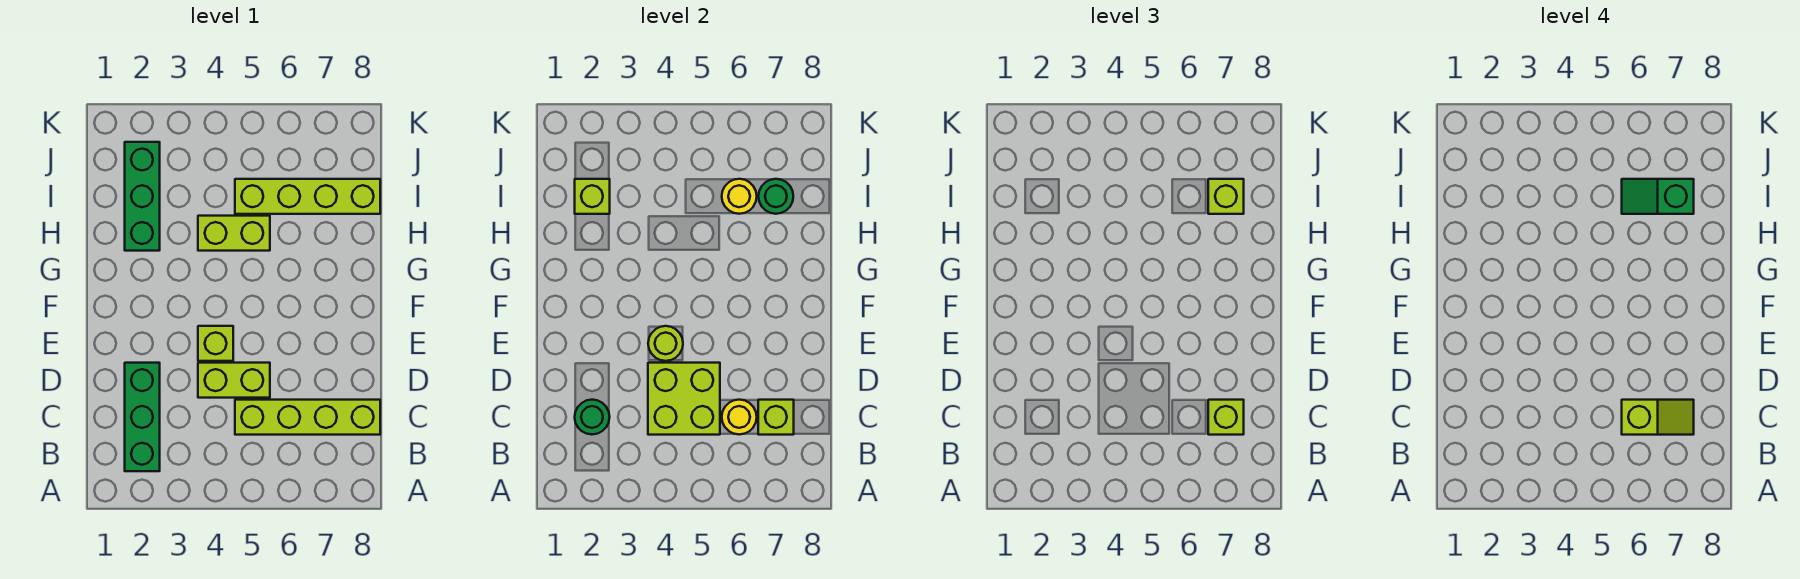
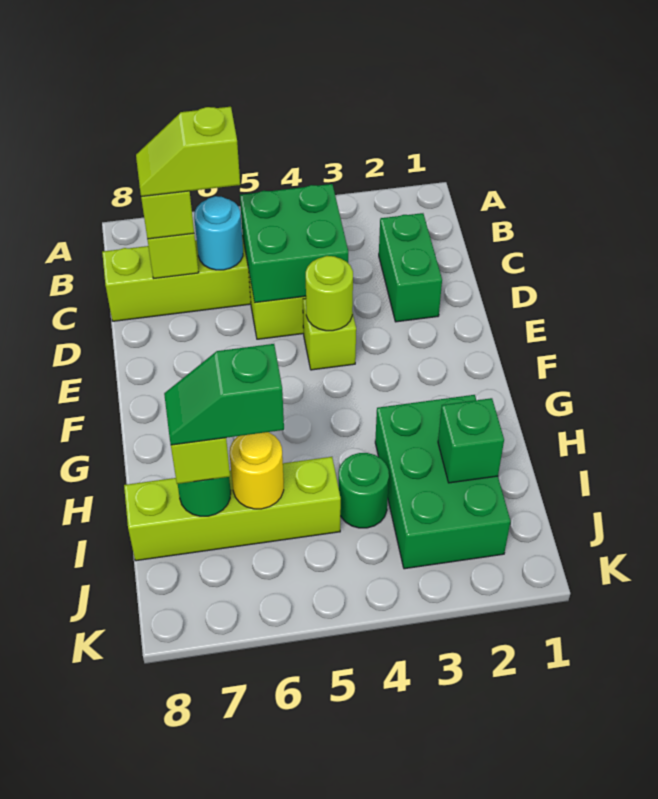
green brick B2:D2 level 1 -> green brick C2:D2 level 1
green round brick C2 level 2 -> green round brick I4 level 1
lime brick C4:D5 level 2 -> green brick C4:D5 level 2
yellow round brick C6 level 2 -> cyan round brick C6 level 2
green brick H2:J2 level 1 -> green brick H2:J3 level 1
lime brick H4:H5 level 1 -> none
lime brick I2 level 2 -> green brick I2 level 2
green slope I6:I7 level 4 top 7 -> green slope I6:I7 level 4 top 6

